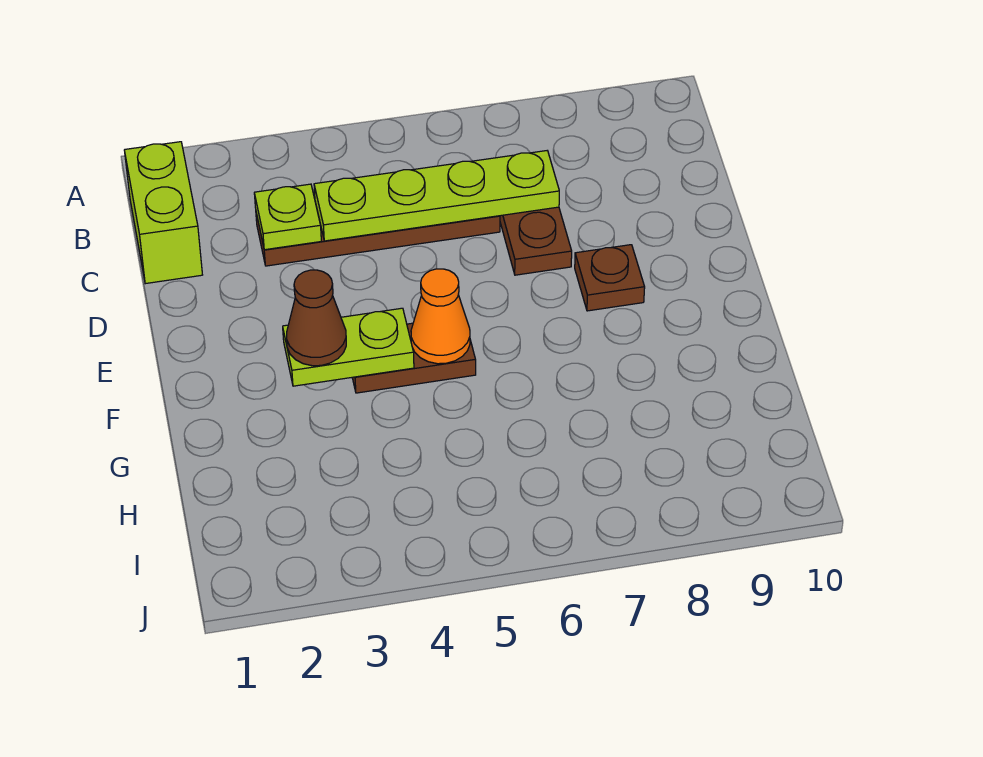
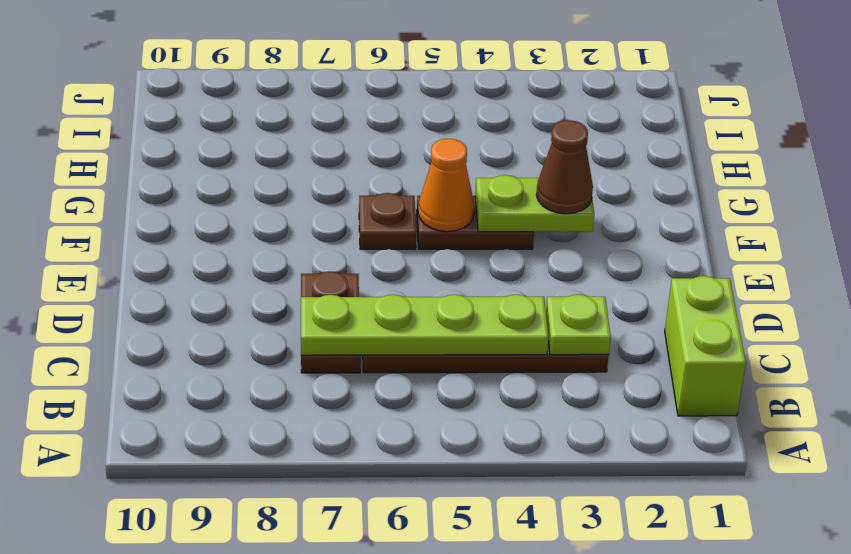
brown plate E8 level 1 -> brown plate F6 level 1

